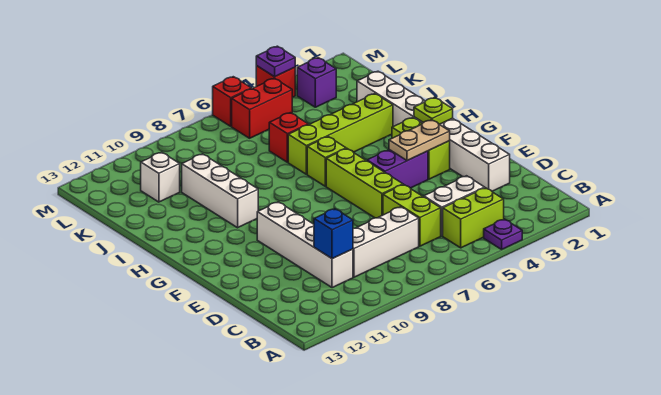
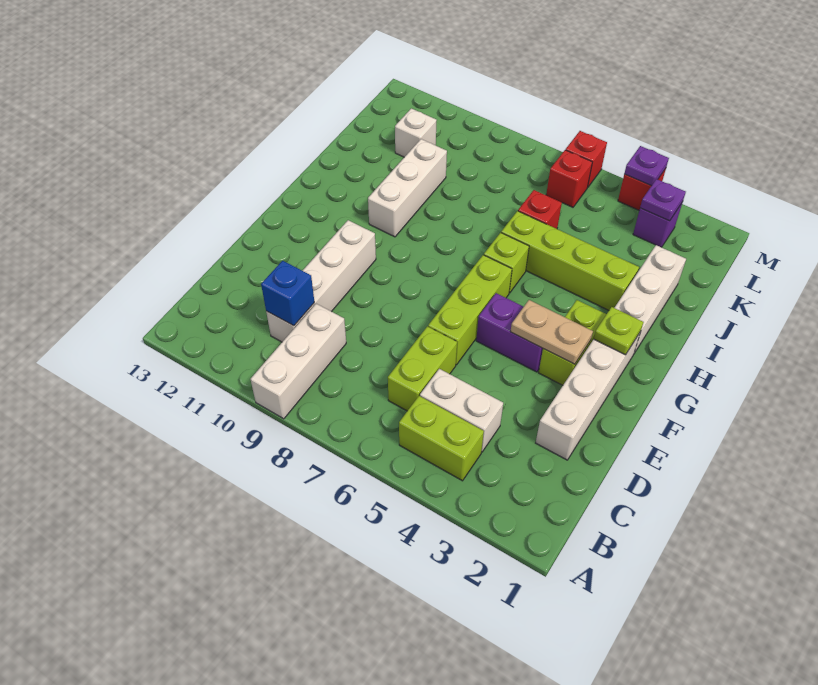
purple plate A4 level 1 -> purple plate L3 level 2
white brick C7:C9 level 1 -> white brick A9:C9 level 1
red brick L5:L6 level 1 -> red brick L6 level 1

